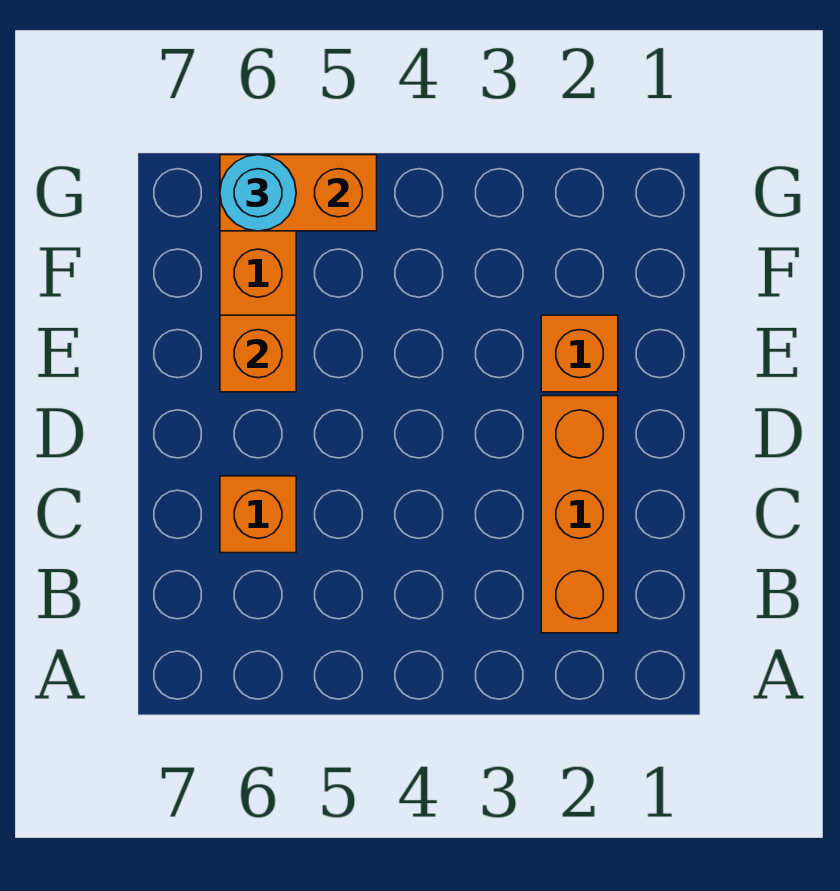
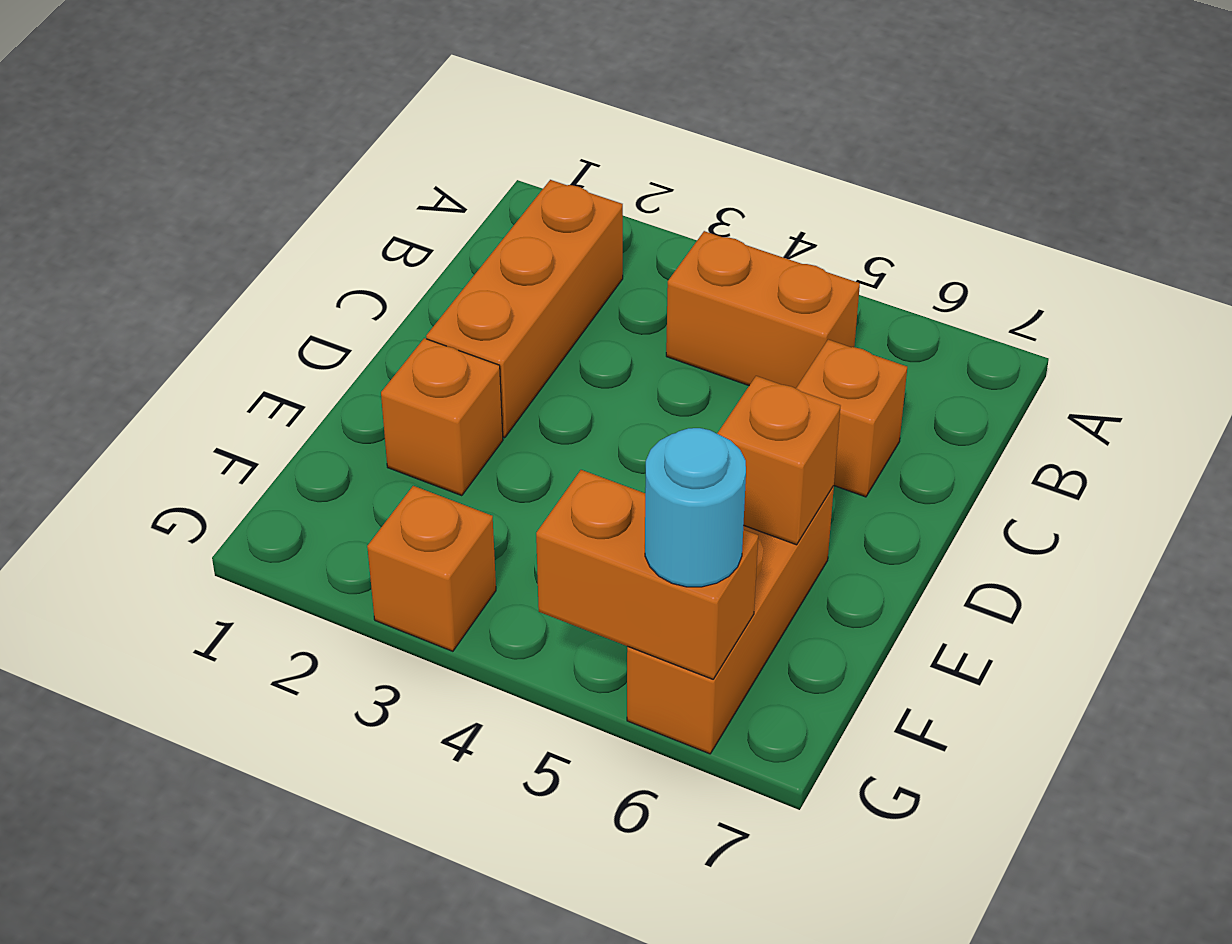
none -> orange brick B4:B5 level 1
none -> orange brick G3 level 1

